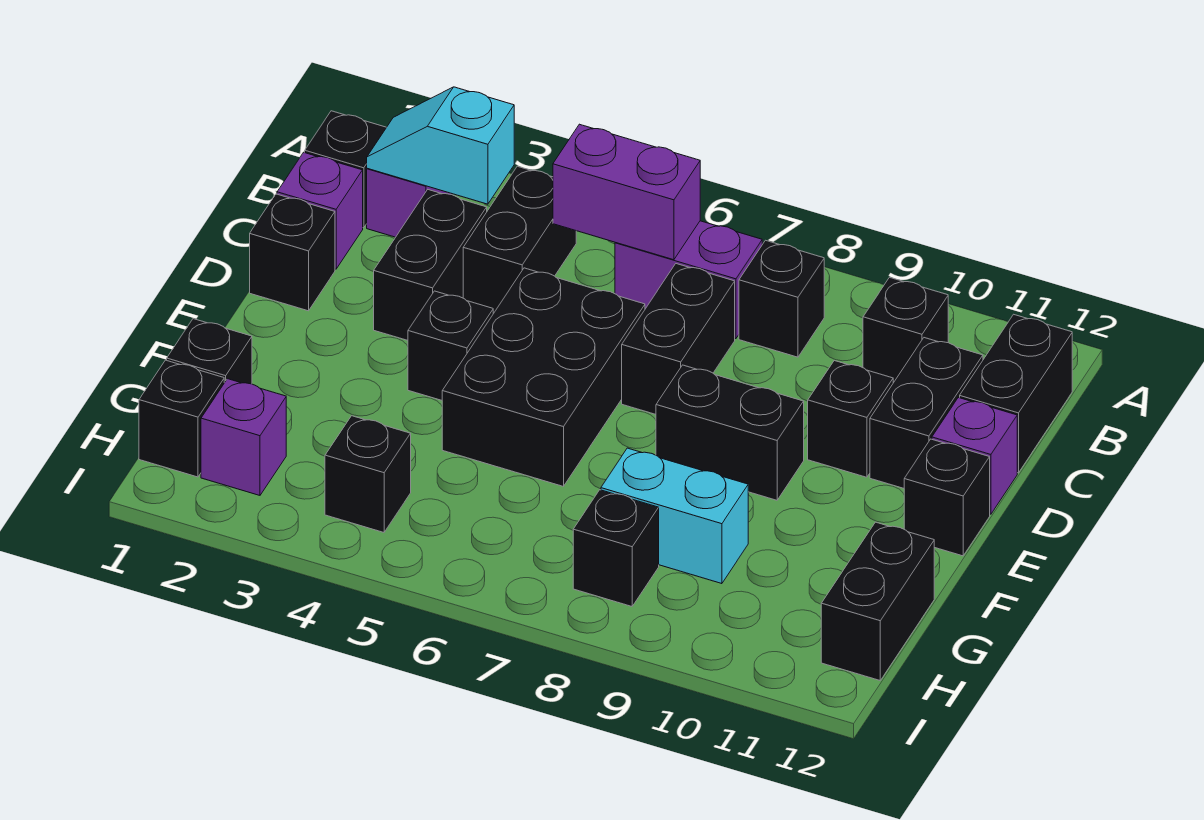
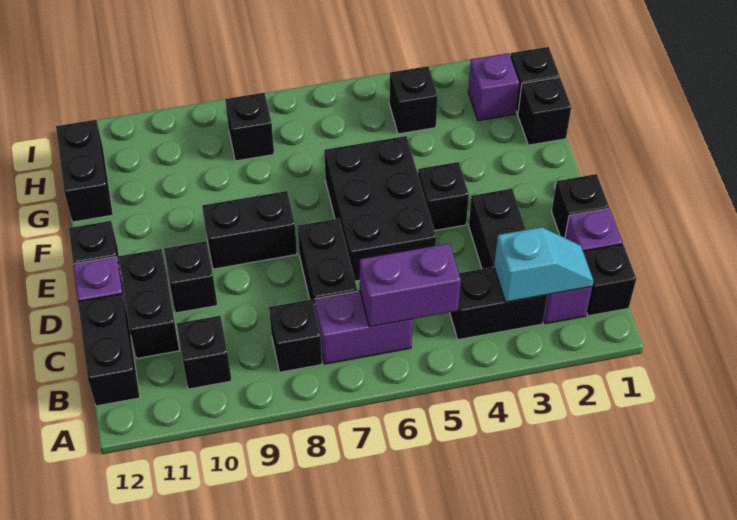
black brick B4:C4 level 1 -> black brick B3:B4 level 1
cyan brick G8:G9 level 1 -> none

